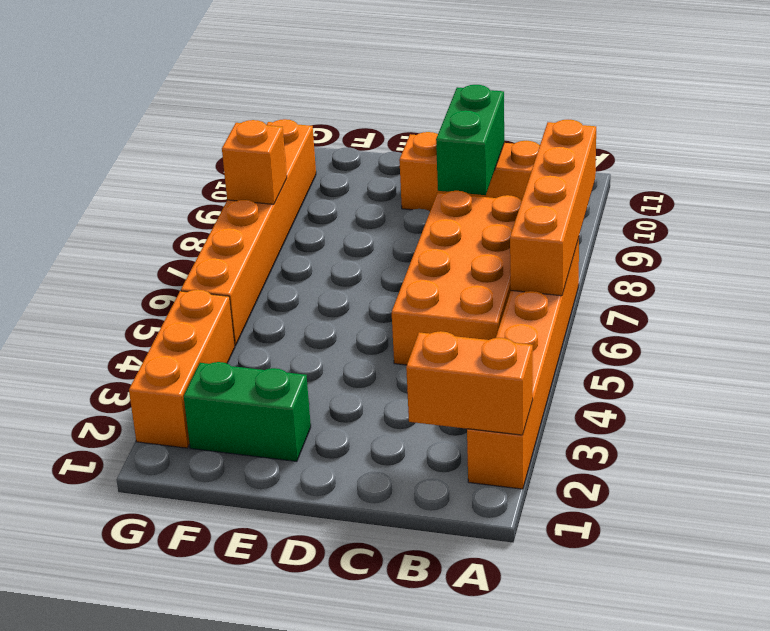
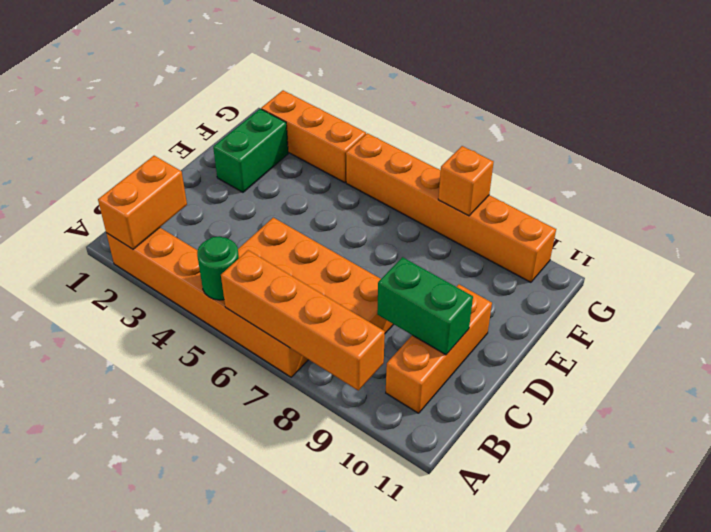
none -> green round brick A5 level 2

